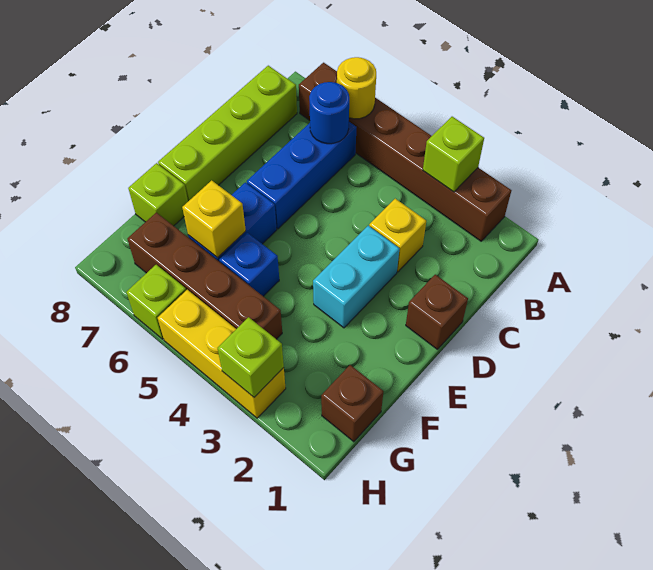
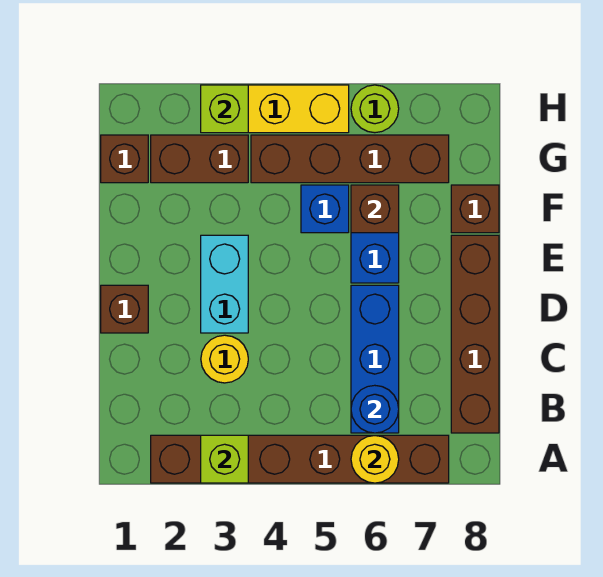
lime brick B8:E8 level 1 -> brown brick B8:E8 level 1
yellow brick C3 level 1 -> yellow round brick C3 level 1
yellow brick F6 level 2 -> brown brick F6 level 2
lime brick F8 level 1 -> brown brick F8 level 1
none -> brown brick G2:G3 level 1
lime brick H6 level 1 -> lime round brick H6 level 1

